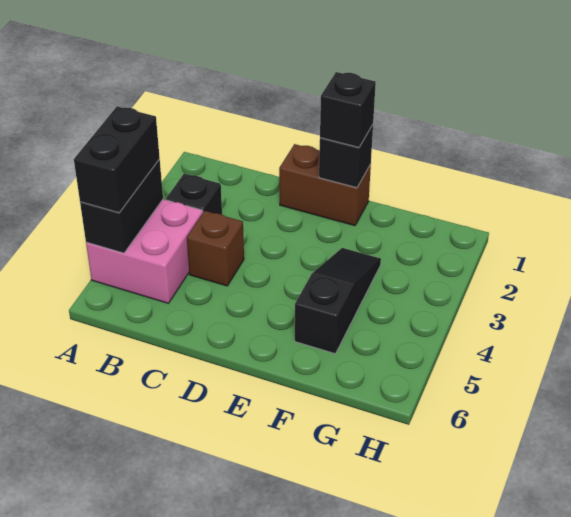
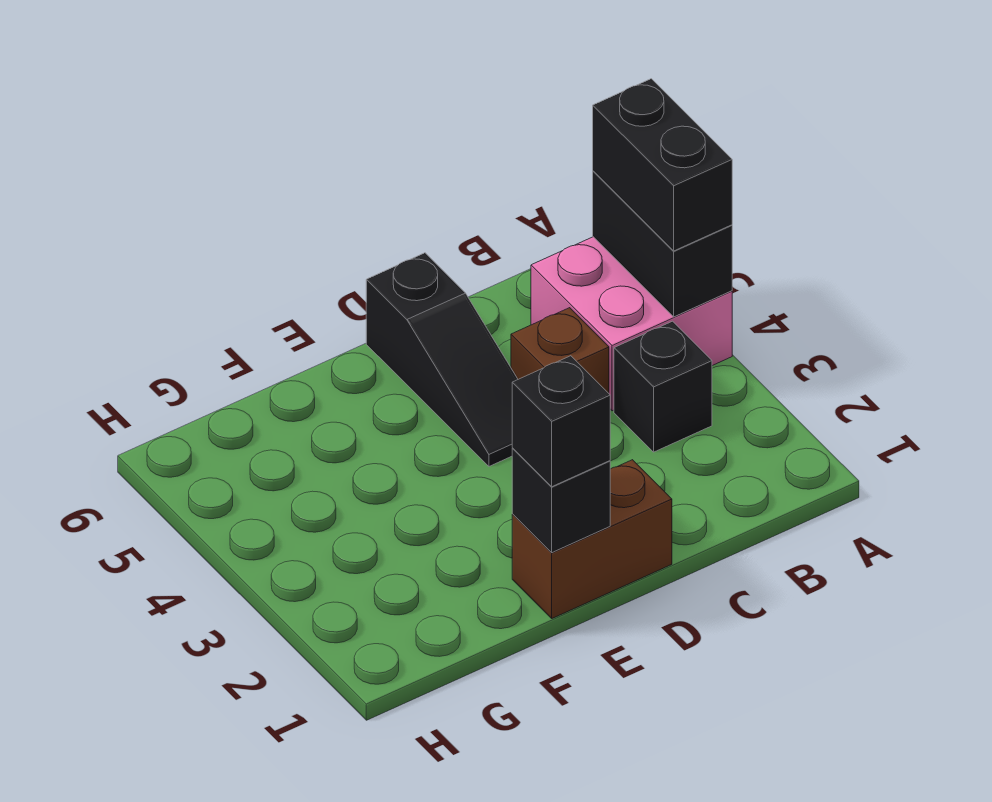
black slope F3:F5 level 1 top 5 -> black slope D4:D6 level 1 top 6

